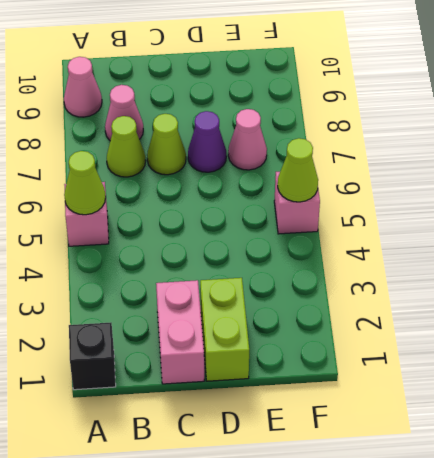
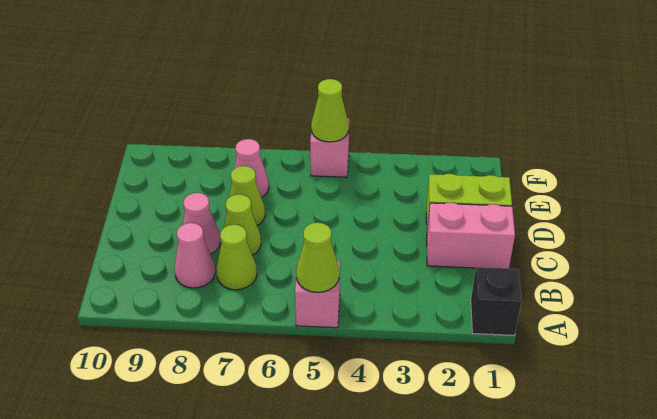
pink cone A9 level 1 -> pink cone C8 level 1
purple cone D7 level 1 -> lime cone D7 level 1

